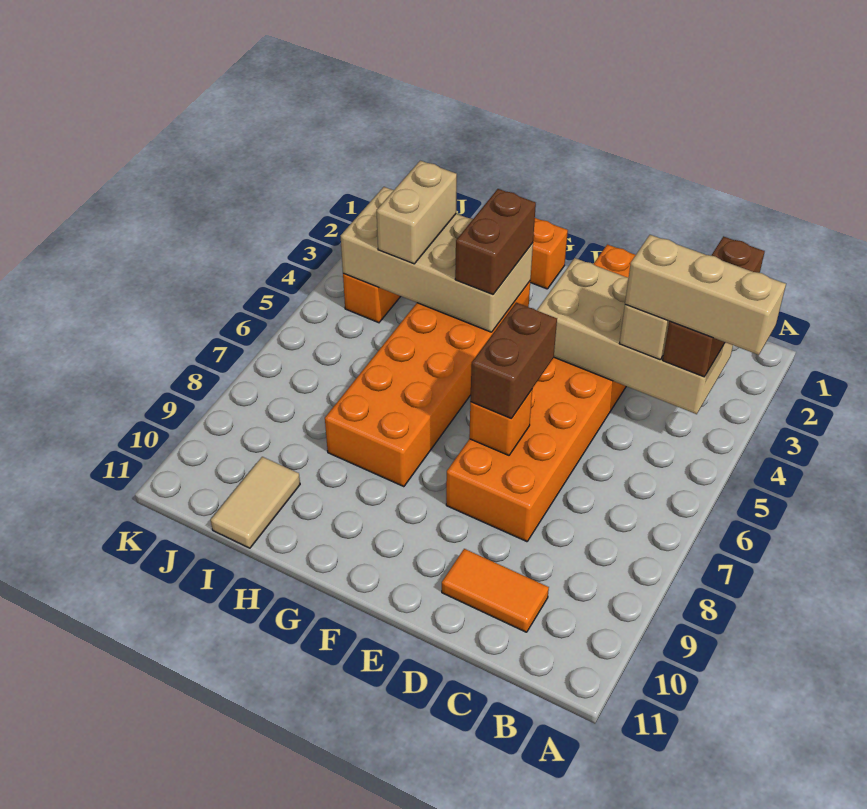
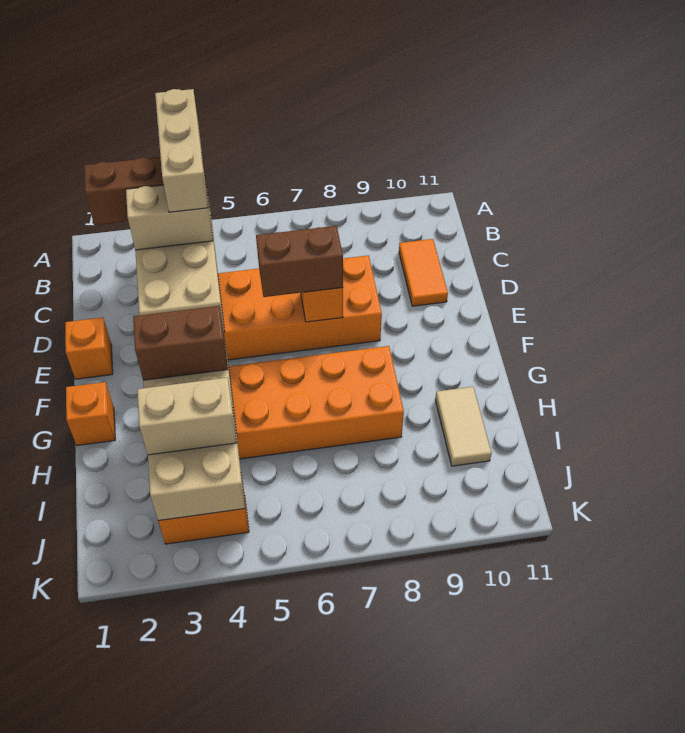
tan tile I10:I11 level 1 -> tan tile H10:I10 level 1

